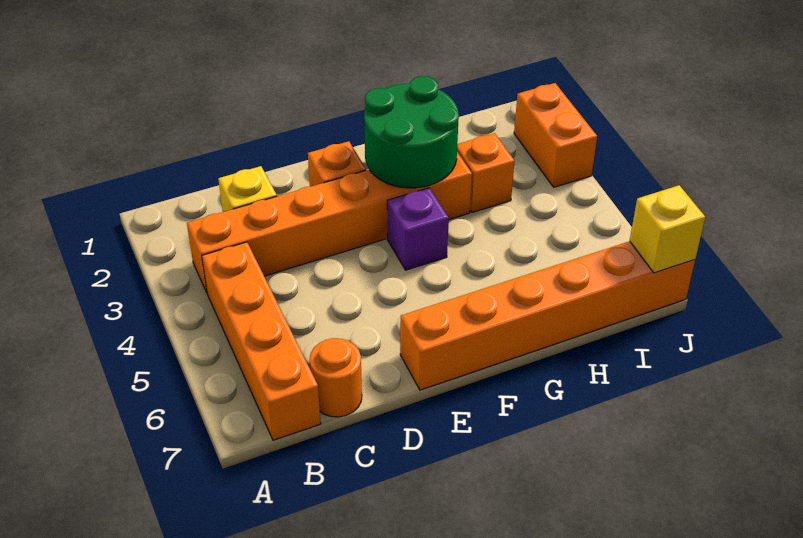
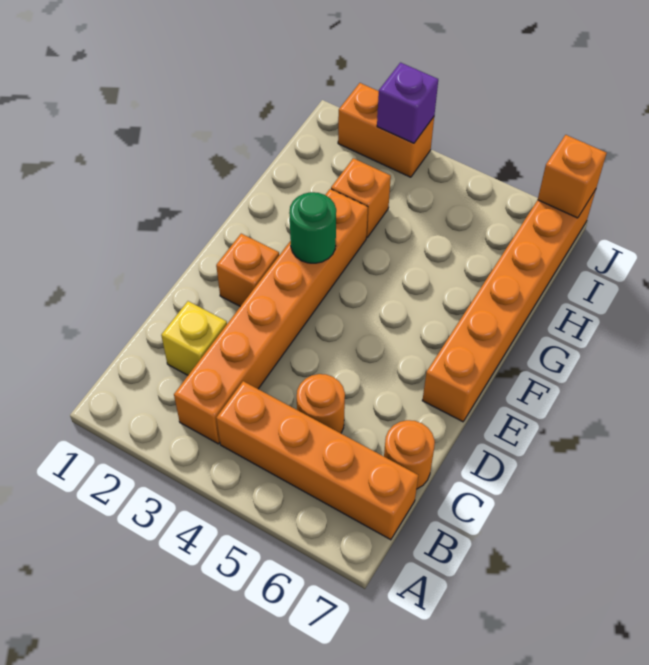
none -> orange round brick C5 level 1
green round brick F2:G3 level 2 -> green round brick F3 level 2
purple brick F4 level 1 -> purple brick J3 level 2
yellow brick J7 level 2 -> orange brick J7 level 2

